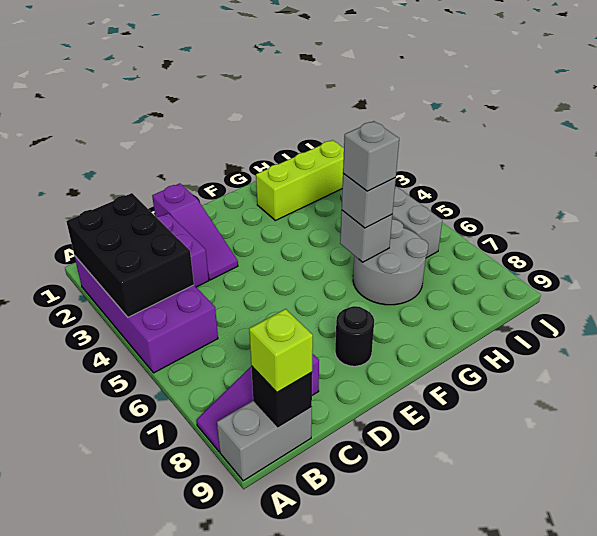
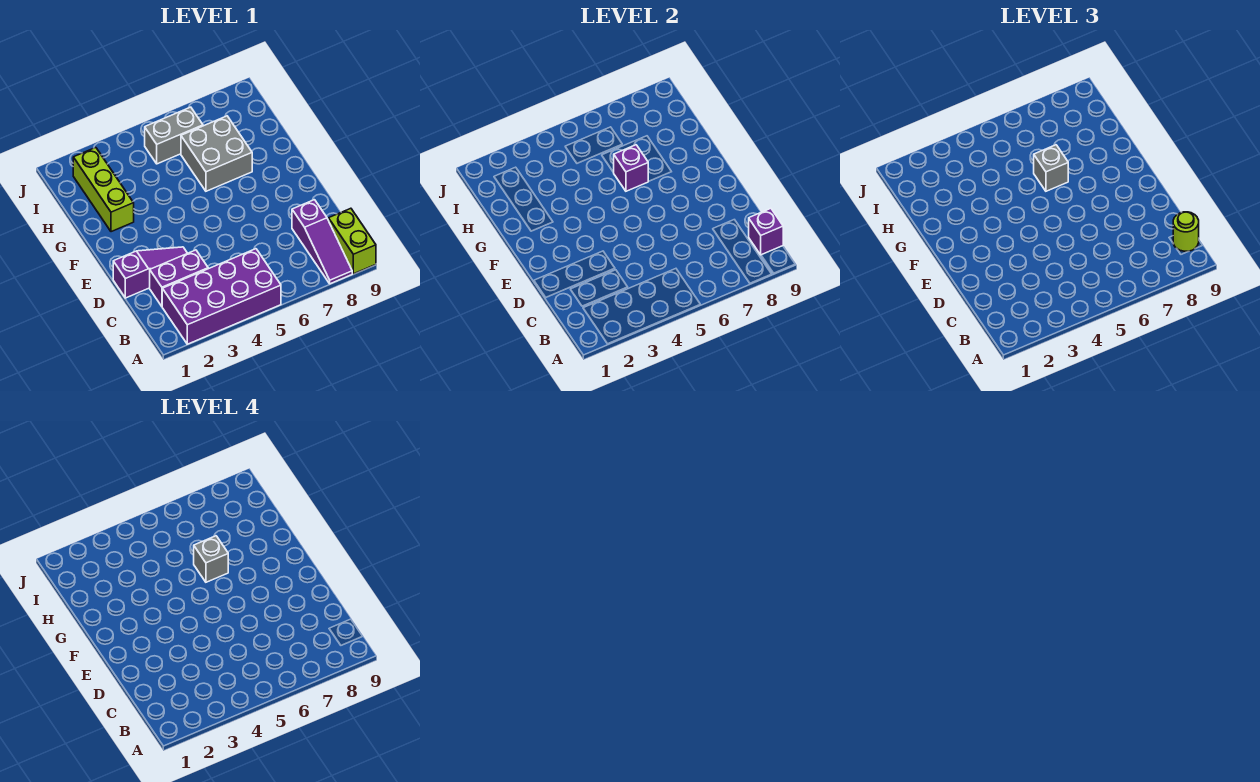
black brick A2:B4 level 2 -> none
grey brick A9:B9 level 1 -> lime brick A9:B9 level 1
black brick B9 level 2 -> purple brick B9 level 2
lime brick B9 level 3 -> lime round brick B9 level 3
black round brick E8 level 1 -> none
grey round brick G6:H7 level 1 -> grey brick G6:H7 level 1
grey brick G6 level 2 -> purple brick G6 level 2

